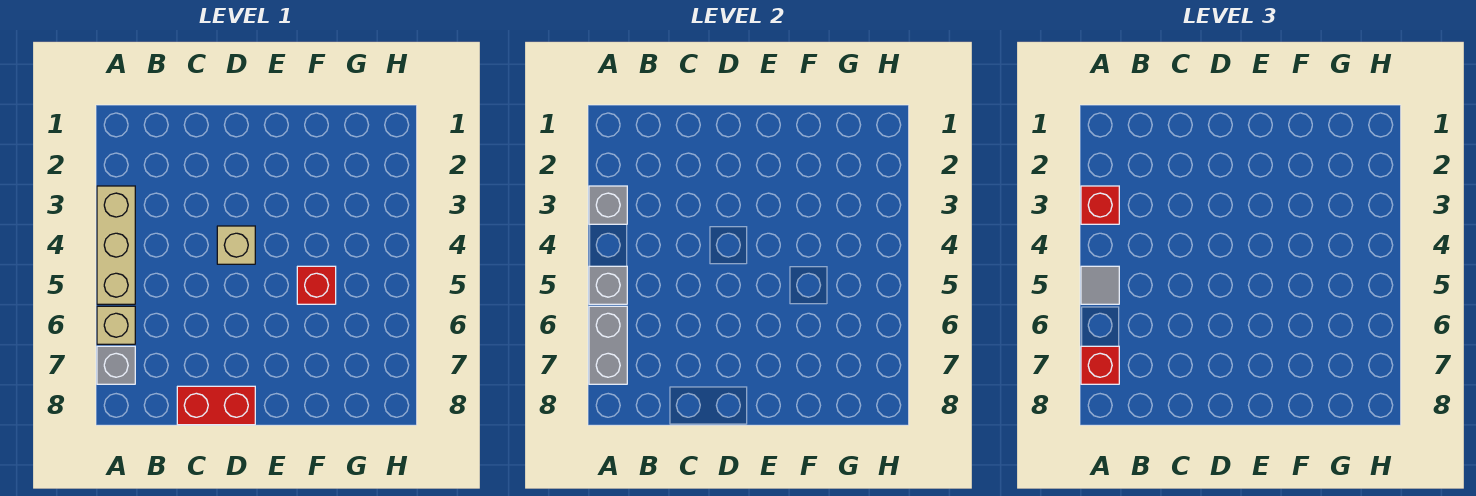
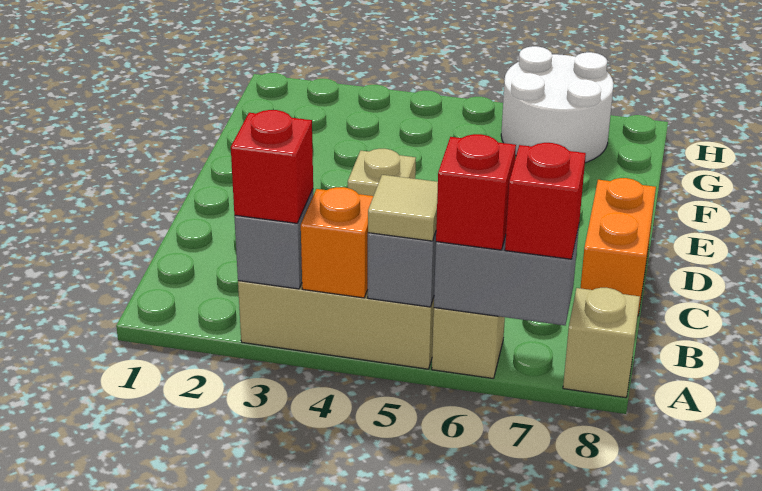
none -> orange brick A4 level 2
grey tile A5 level 3 -> tan tile A5 level 3
grey brick A7 level 1 -> none
none -> tan brick A8 level 1
red brick C8:D8 level 1 -> orange brick C8:D8 level 1
red brick F5 level 1 -> red brick A6 level 3
none -> white round brick G6:H7 level 1

